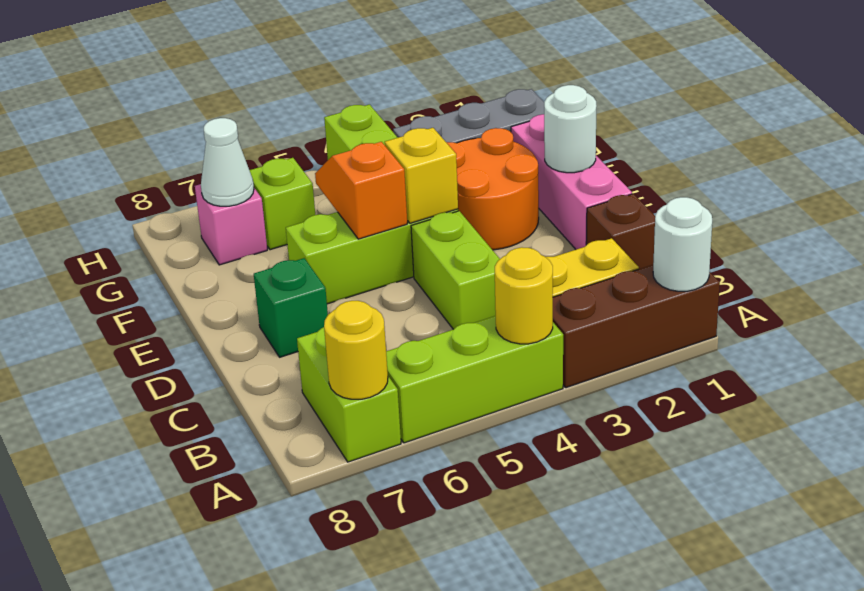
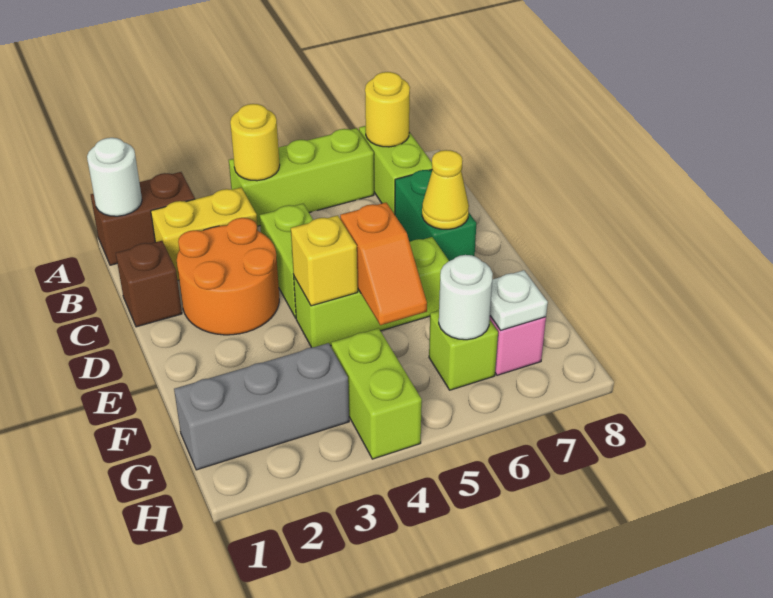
brown brick A1:A3 level 1 -> brown brick A1:A2 level 1
pink brick D1:F1 level 1 -> none
green brick D7 level 1 -> green brick C7:D7 level 1
none -> yellow cone D7 level 2
white round brick E1 level 2 -> white round brick G6 level 2
orange round brick E2:F3 level 1 -> orange round brick C2:D3 level 1
white cone G7 level 2 -> white plate G7 level 2

